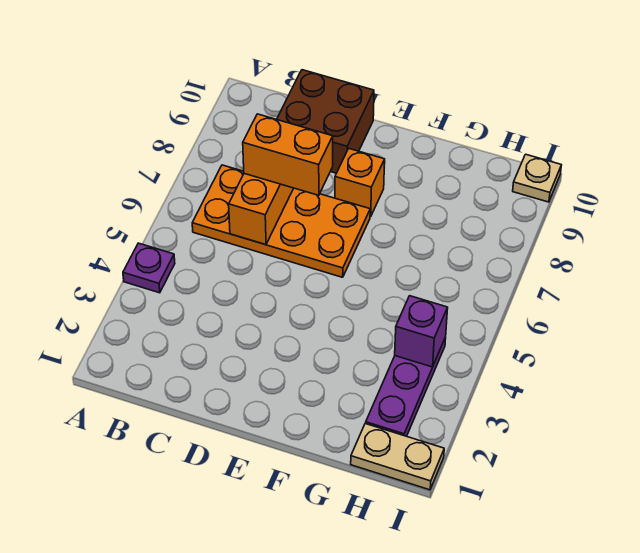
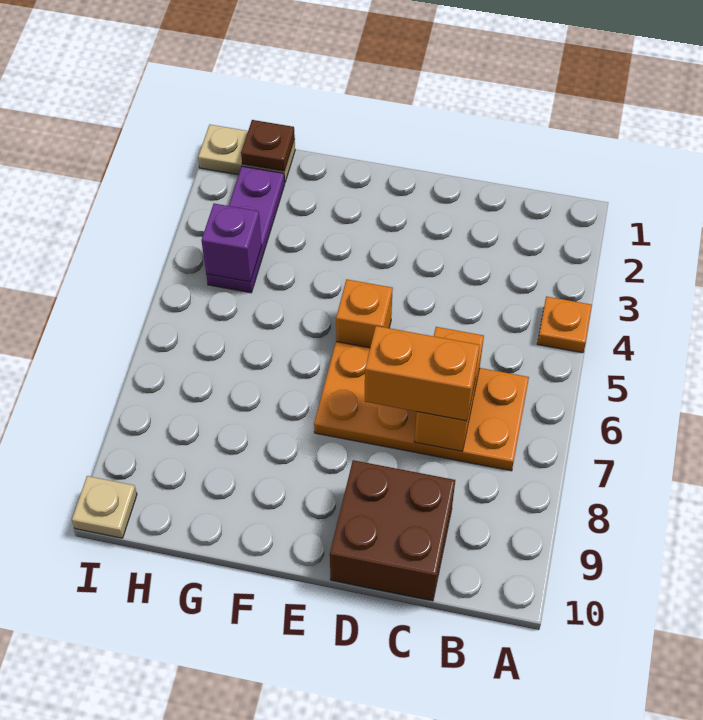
purple plate A4 level 1 -> orange plate A4 level 1
orange brick E8 level 1 -> orange brick E5 level 1
none -> brown plate H1 level 2

